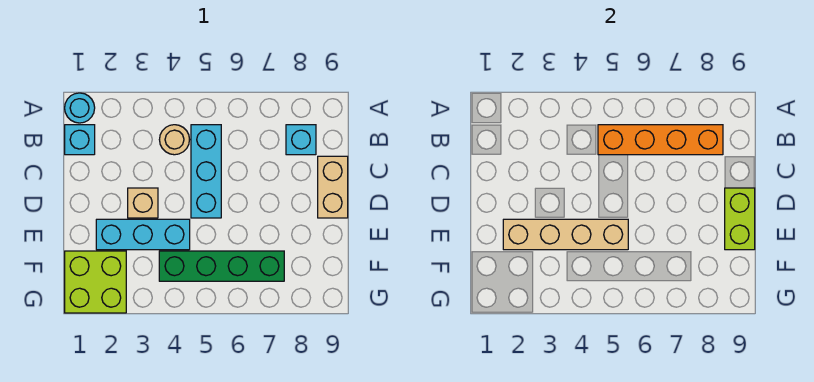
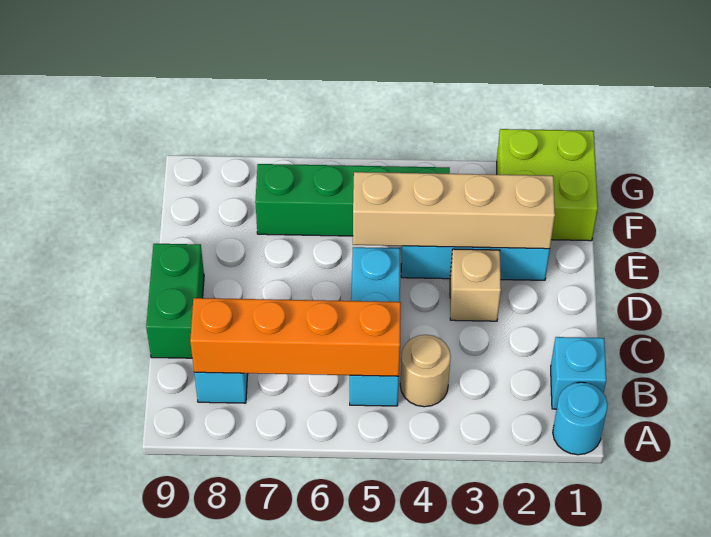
tan brick C9:D9 level 1 -> green brick C9:D9 level 1
lime brick D9:E9 level 2 -> none

